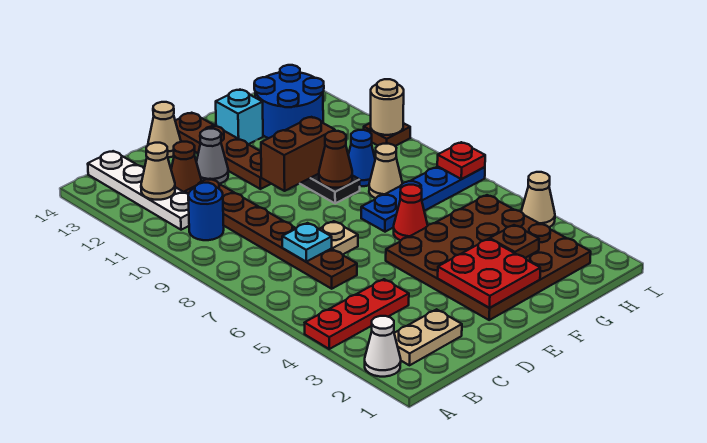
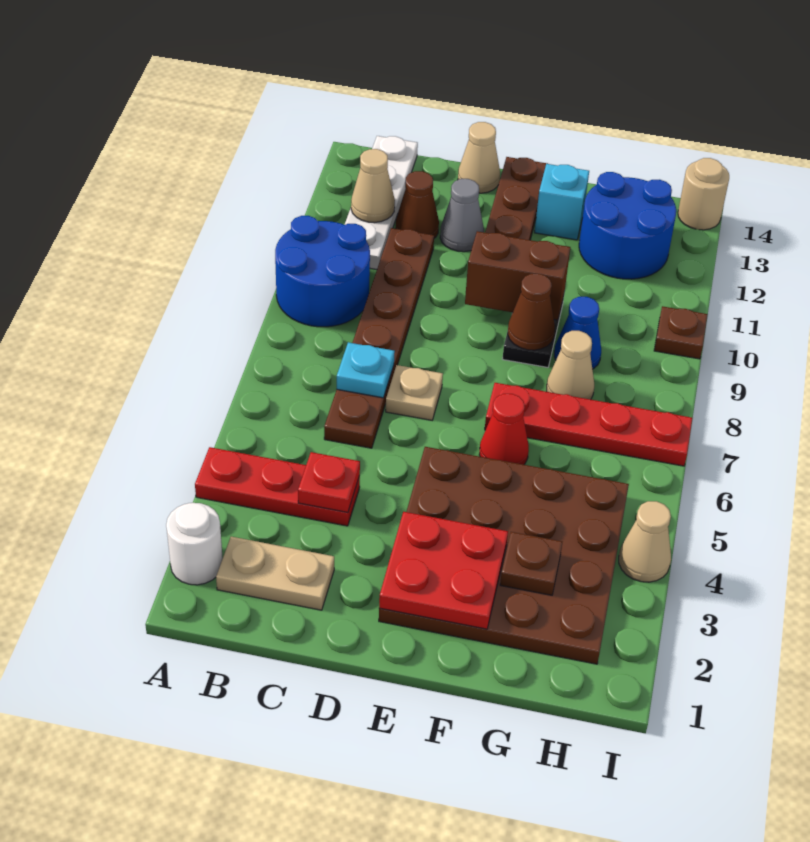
white cone A2 level 1 -> white round brick A2 level 1
blue round brick B10 level 1 -> blue round brick A9:B10 level 1
blue plate F7:I7 level 1 -> red plate F7:I7 level 1
red plate I7 level 2 -> red plate C4 level 2
tan round brick I10 level 2 -> tan round brick I14 level 1

